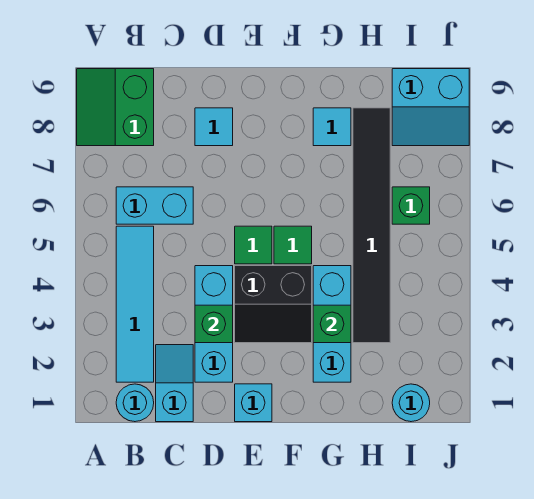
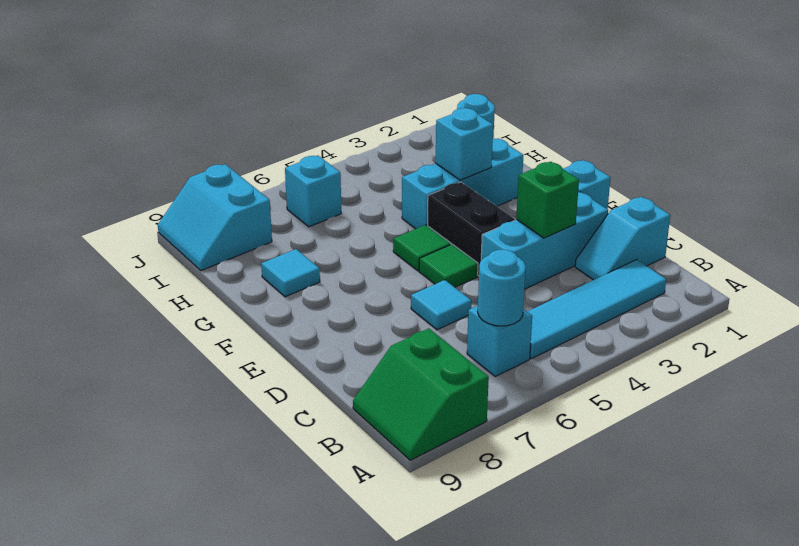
green slope A8:B9 level 1 top B -> green slope A8:B9 level 1 top 8
cyan round brick B1 level 1 -> cyan round brick B6 level 2
cyan brick B6:C6 level 1 -> cyan brick B6 level 1
cyan tile D8 level 1 -> cyan tile D6 level 1
green brick G3 level 2 -> cyan brick G3 level 2
black tile H3:H8 level 1 -> none
green brick I6 level 1 -> cyan brick I6 level 1
cyan slope I8:J9 level 1 top 9 -> cyan slope I8:J9 level 1 top 8

